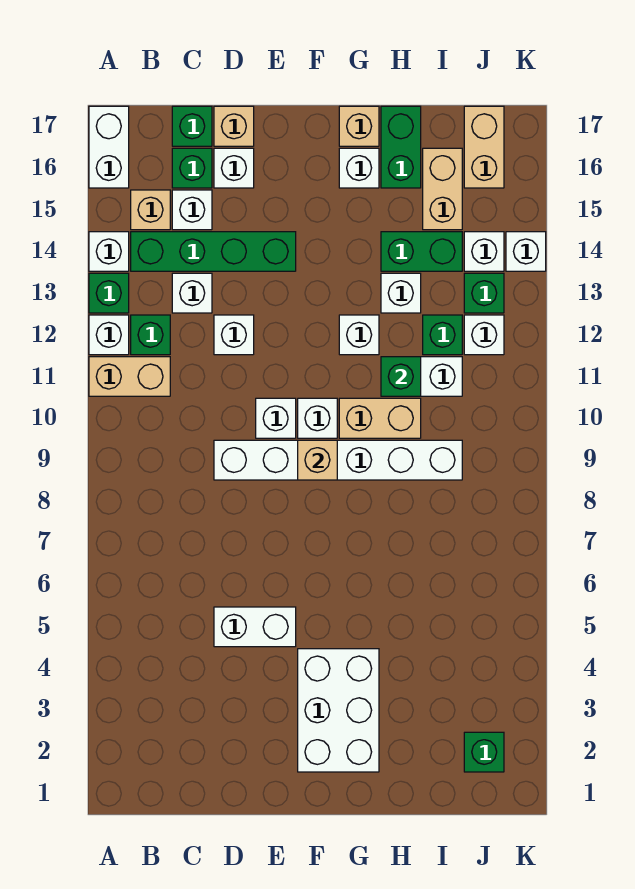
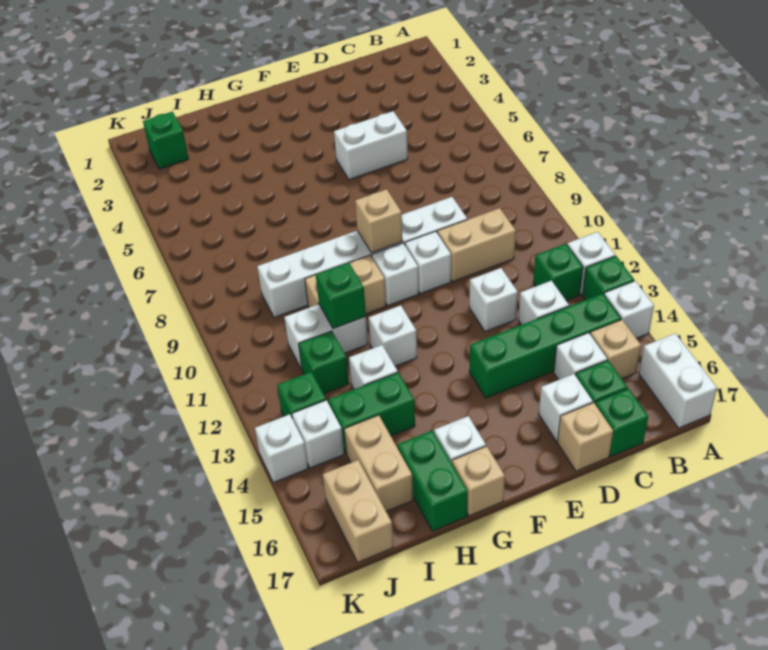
tan brick A11:B11 level 1 -> tan brick C10:D10 level 1
white brick F2:G4 level 1 -> none
white brick J12 level 1 -> none

